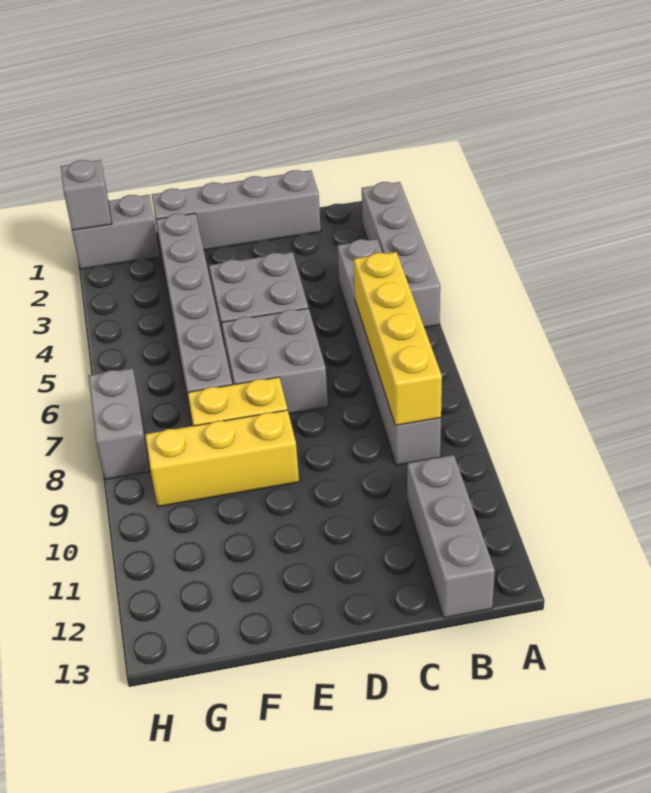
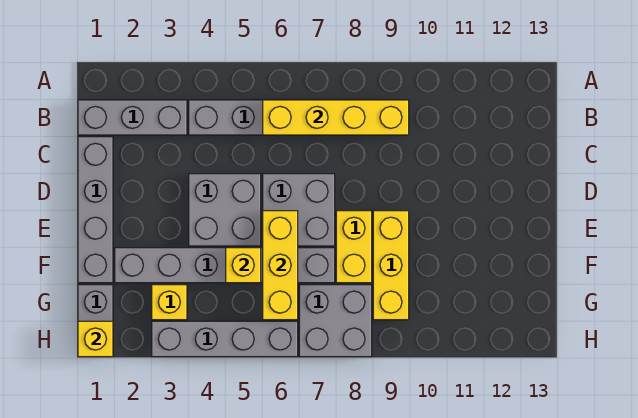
grey brick A2:A5 level 1 -> grey brick H3:H6 level 1
grey brick B11:B13 level 1 -> grey brick B1:B3 level 1
none -> yellow brick E6:G6 level 2
none -> yellow brick F5 level 2
none -> yellow brick G3 level 1
grey brick H1 level 2 -> yellow brick H1 level 2
grey brick H7:H8 level 1 -> grey brick G7:H8 level 1

